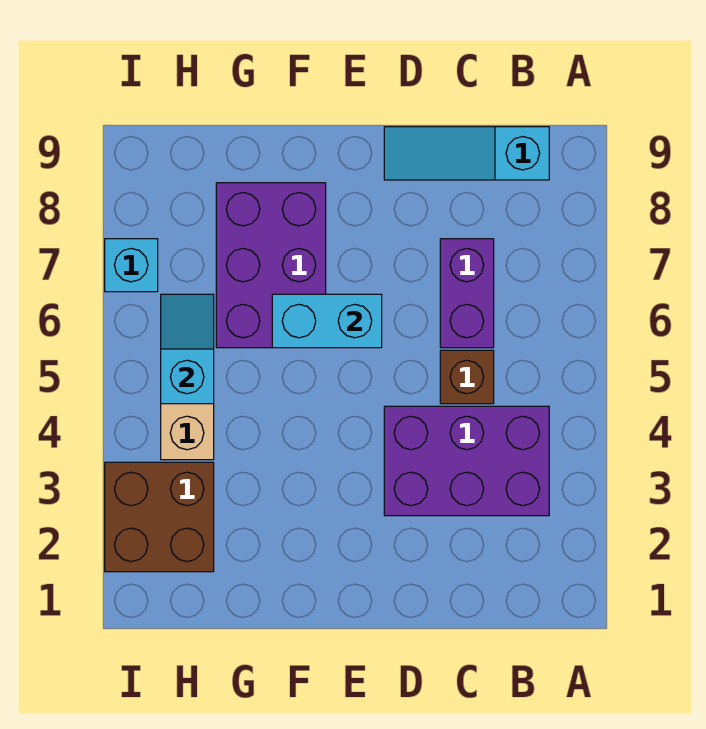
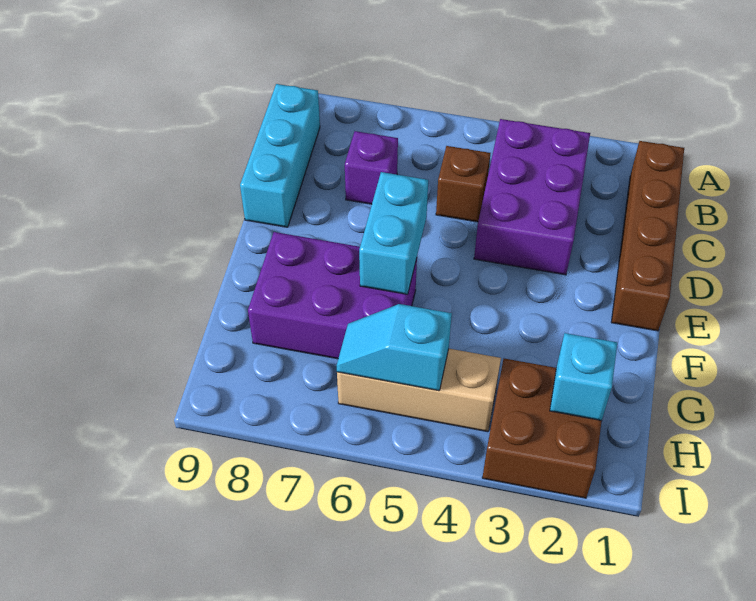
none -> brown brick B1:E1 level 1
cyan slope B9:D9 level 1 top B -> cyan brick B9:D9 level 1
purple brick C6:C7 level 1 -> purple brick C7 level 1
cyan brick I7 level 1 -> cyan brick H2 level 2

